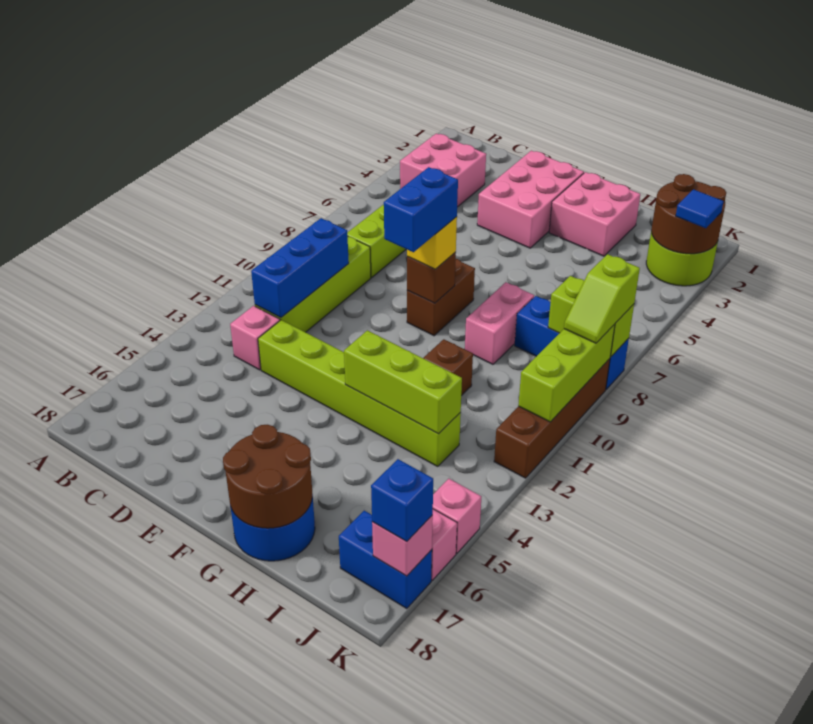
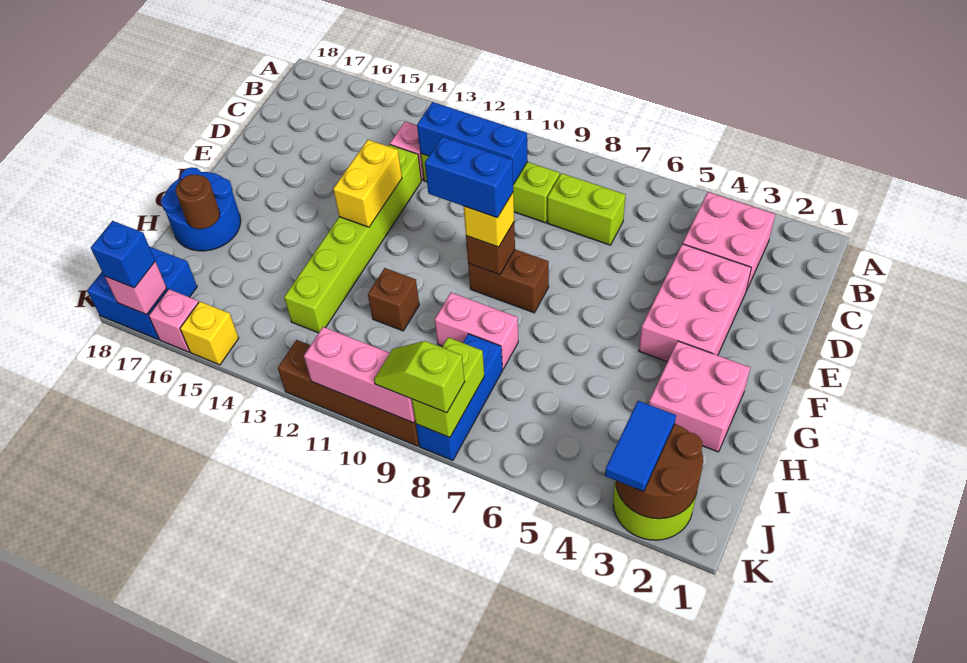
pink brick E2:F4 level 1 -> pink brick D3:F4 level 1
none -> yellow brick E13:F13 level 2
lime brick G13:I13 level 2 -> none
brown round brick G17:H18 level 2 -> brown round brick H17 level 2
blue brick J17:K17 level 1 -> blue brick J17:K18 level 1
blue tile K3 level 3 -> blue tile J3:K3 level 3
lime brick K9:K11 level 2 -> pink brick K9:K11 level 2
pink brick K15 level 1 -> yellow brick K15 level 1

